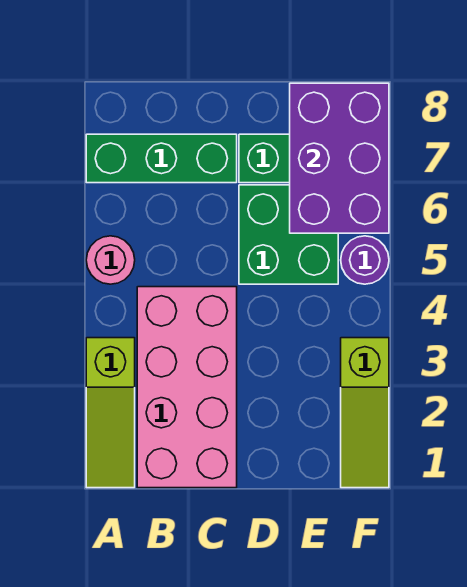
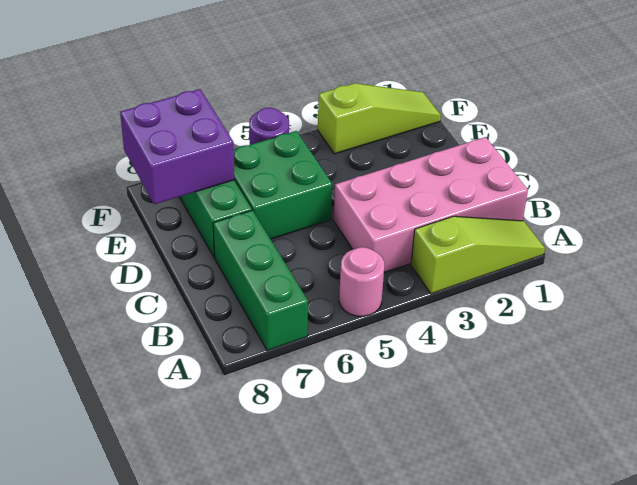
purple brick E6:F8 level 2 -> purple brick E7:F8 level 2

